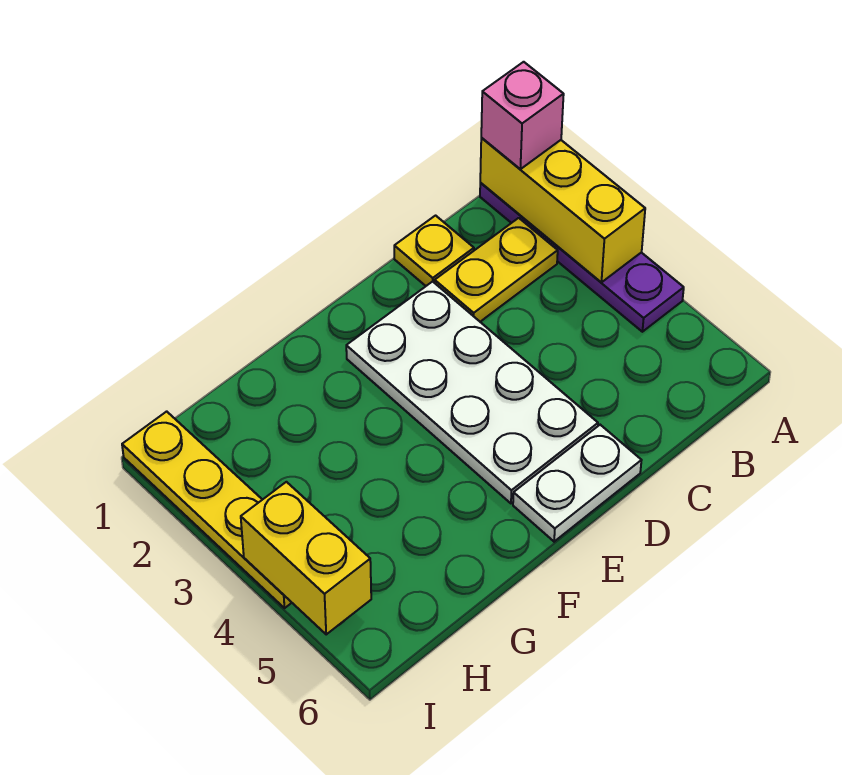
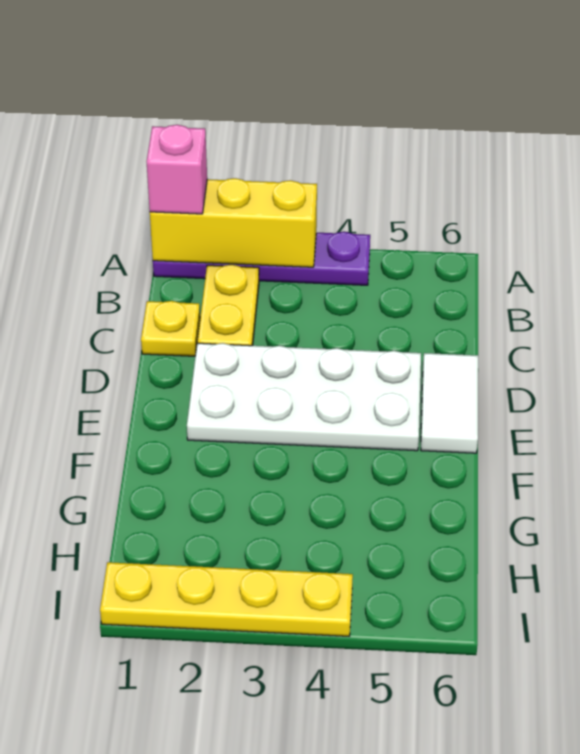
white plate D6:E6 level 1 -> white tile D6:E6 level 1
yellow brick I4:I5 level 2 -> none

